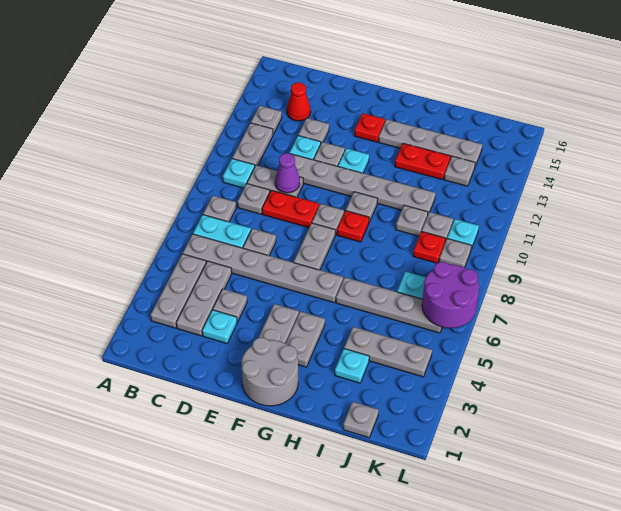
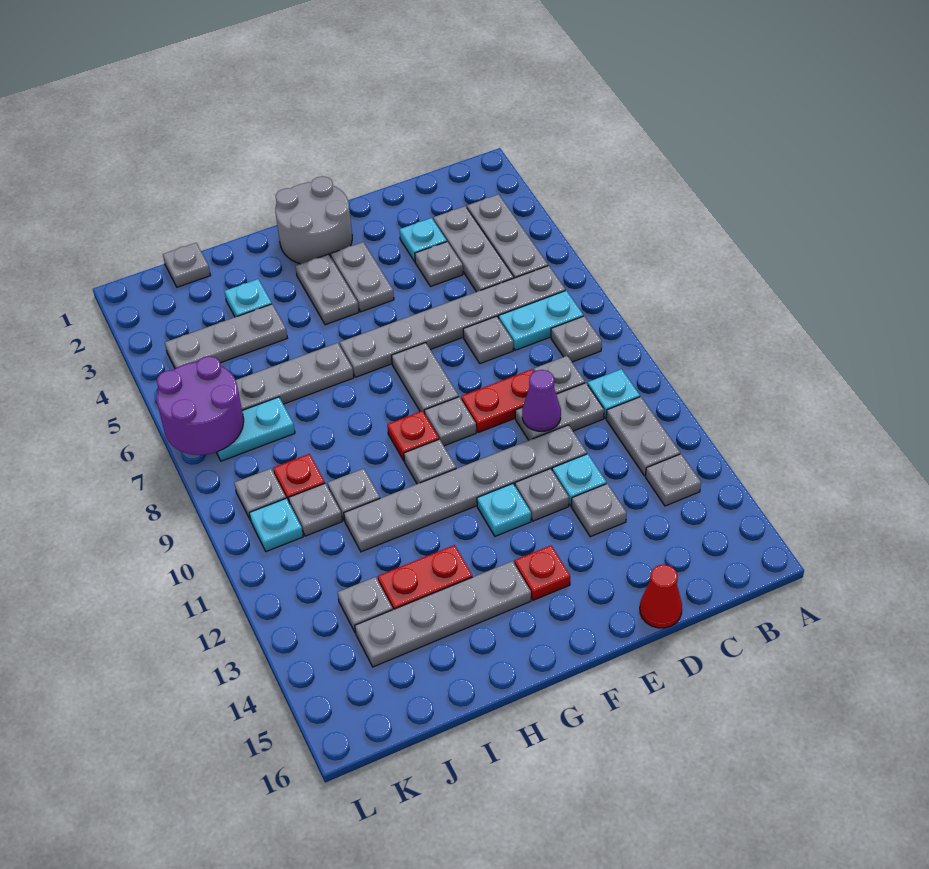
red cone C14 level 1 -> red cone D16 level 1

